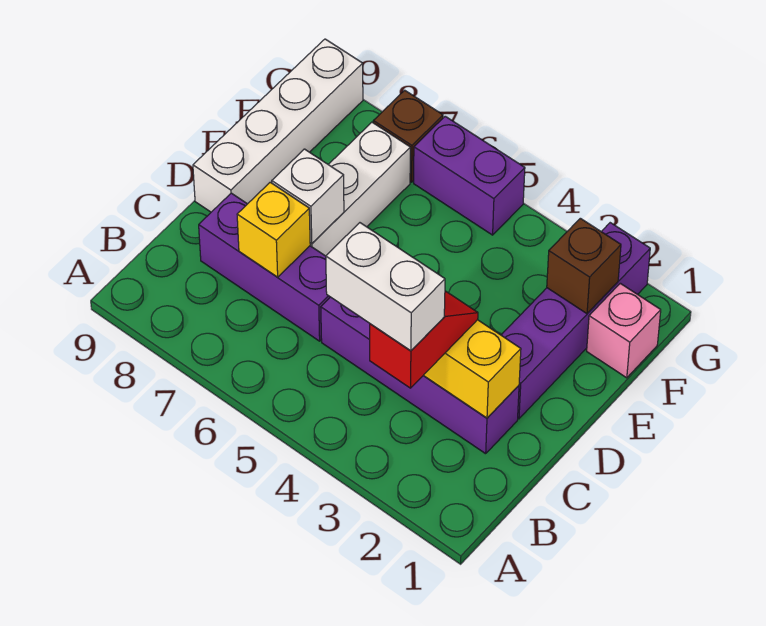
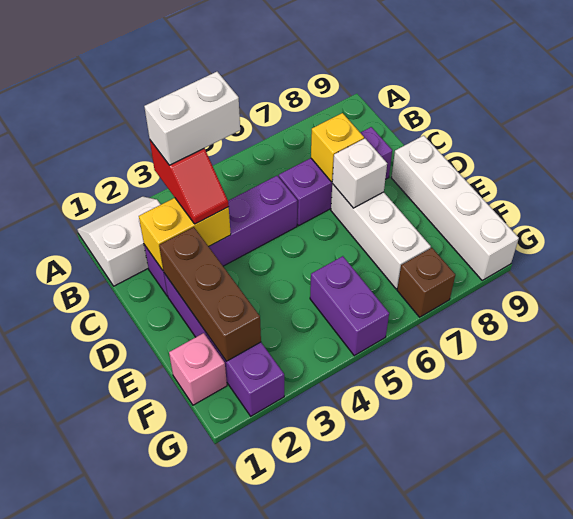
none -> white slope A1:B2 level 1 top B
brown brick F2 level 2 -> brown brick D2:F2 level 2
purple brick G5:G6 level 1 -> purple brick F5:G5 level 1

